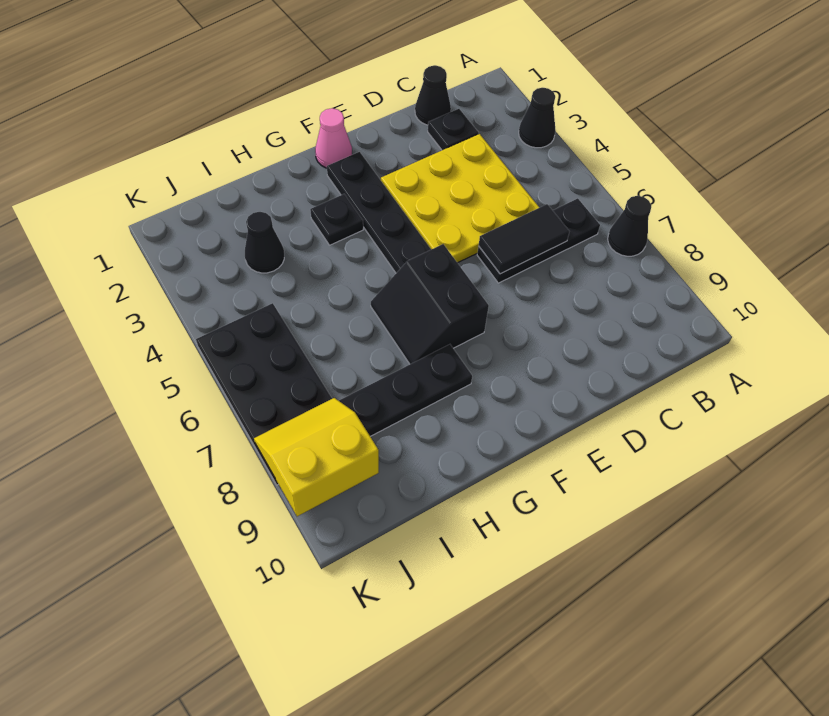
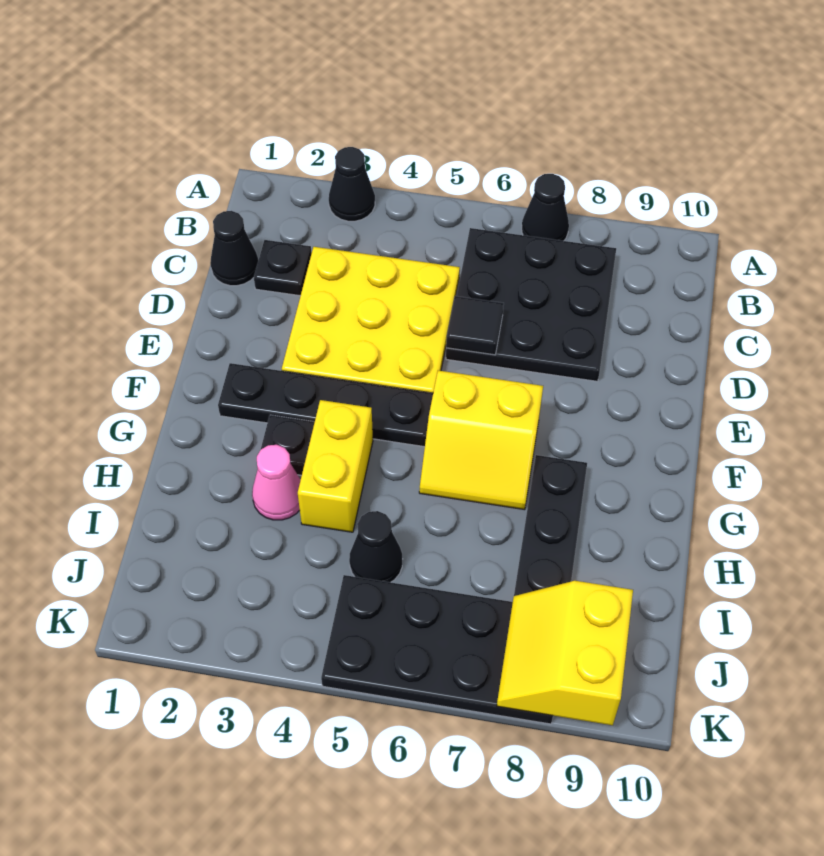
black plate B6:D6 level 1 -> black plate B6:D8 level 1
black tile C6:D6 level 2 -> black tile D6 level 2
pink cone F1 level 1 -> pink cone H3 level 1
black slope F6:G7 level 1 top F -> yellow slope F6:G7 level 1 top F
none -> yellow brick G4:H4 level 1
black cone I3 level 1 -> black cone I5 level 1

